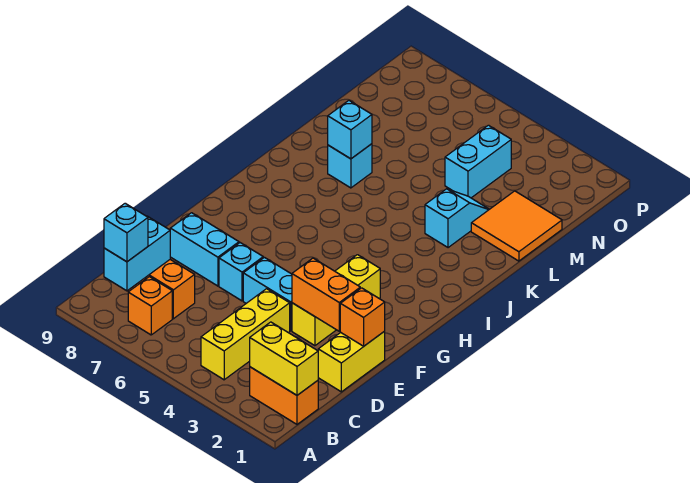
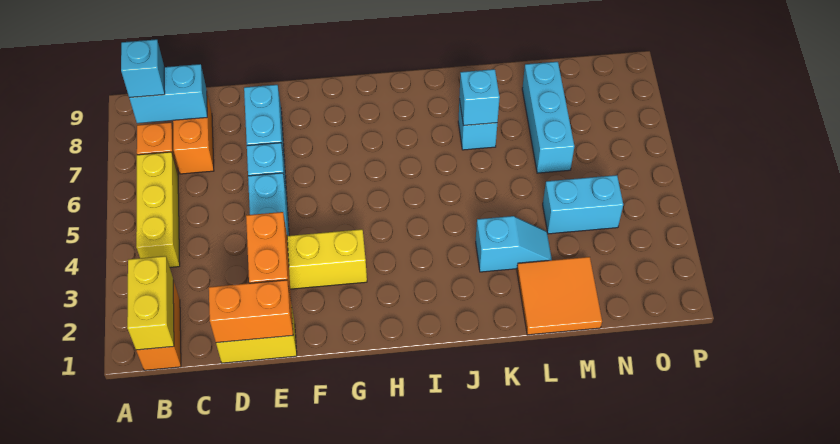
yellow brick B4:D4 level 1 -> yellow brick B4:B6 level 1
orange brick E1 level 2 -> orange brick D1:E1 level 2
none -> cyan brick M6:M8 level 1

